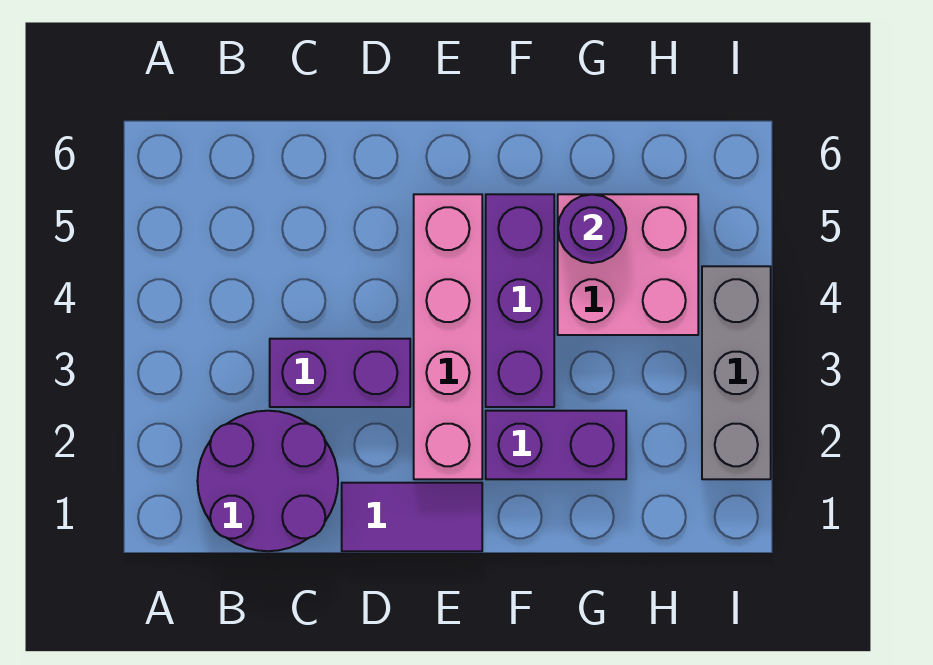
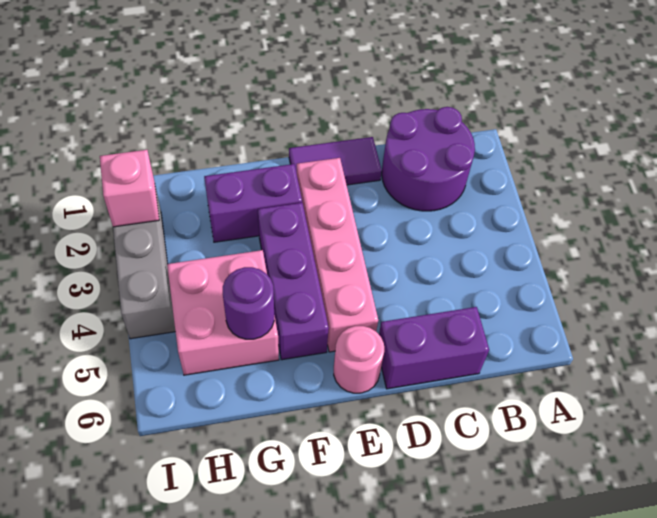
purple brick C3:D3 level 1 -> purple brick C6:D6 level 1
none -> pink round brick E6 level 1
none -> pink brick I2 level 2

